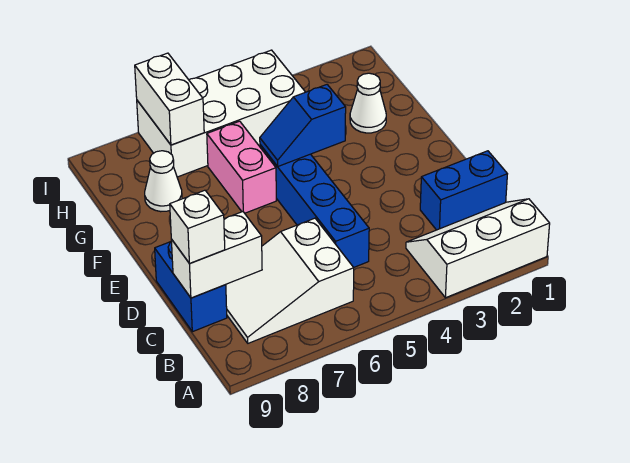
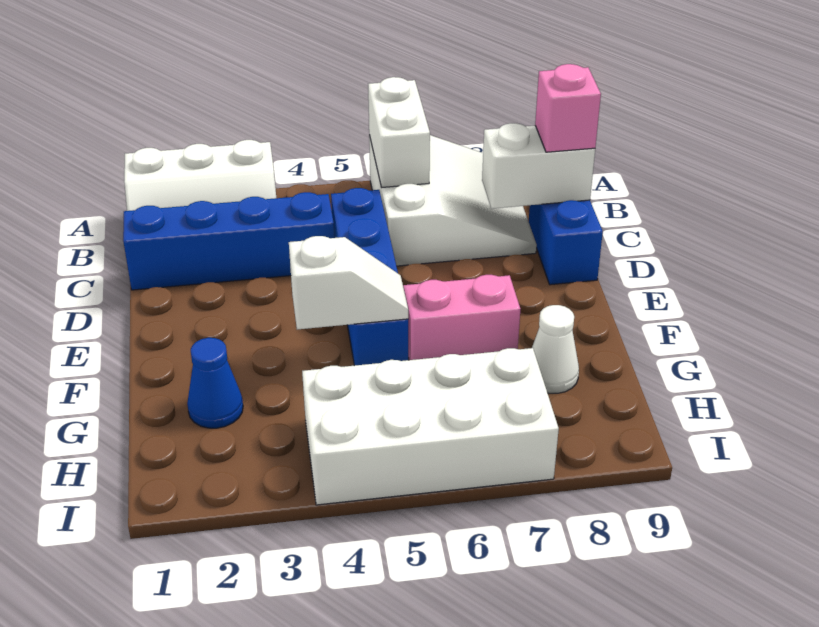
white slope B6:C8 level 1 top 6 -> white slope A6:C8 level 1 top 6
blue brick C1:C2 level 1 -> blue brick C1:C4 level 1
white brick C9 level 3 -> pink brick C9 level 3
blue slope F4:F5 level 2 top 4 -> white slope F4:F5 level 2 top 4
pink brick F6:G6 level 1 -> pink brick F6:F7 level 1
white cone G2 level 1 -> blue cone G2 level 1
white brick H7:I7 level 2 -> white brick A6:B6 level 2

